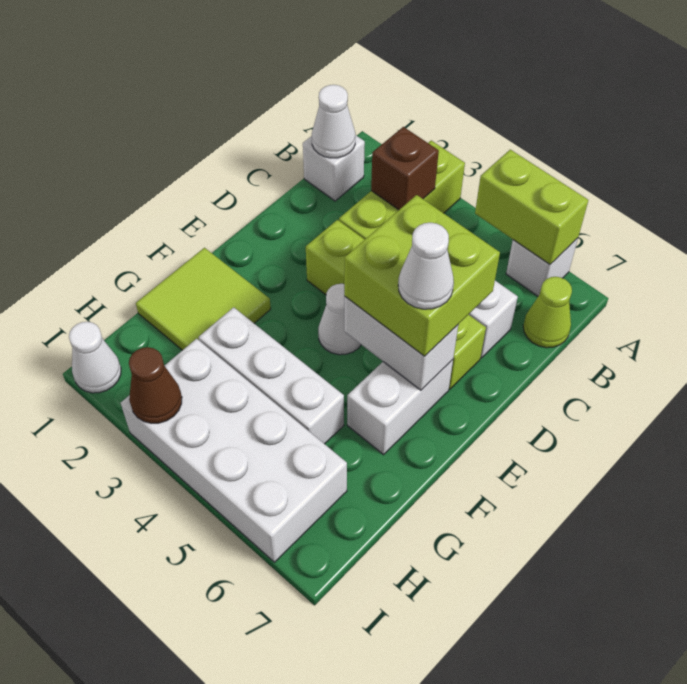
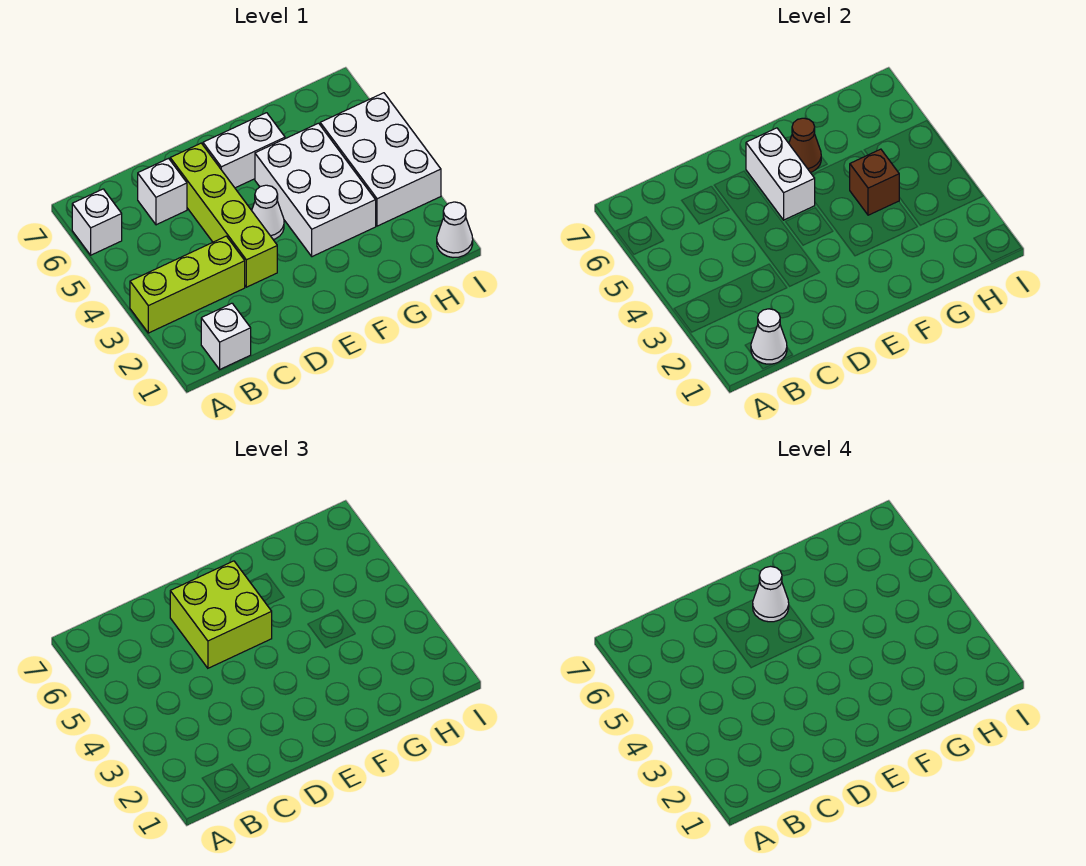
lime brick A5:A6 level 2 -> none
brown brick B3 level 2 -> brown brick G4 level 2
lime cone B7 level 1 -> none
lime tile F1:G2 level 1 -> none
white brick G3:G5 level 1 -> white brick F3:G5 level 1
white brick H3:I6 level 1 -> white brick H3:I5 level 1
brown cone I3 level 2 -> brown cone F6 level 2

